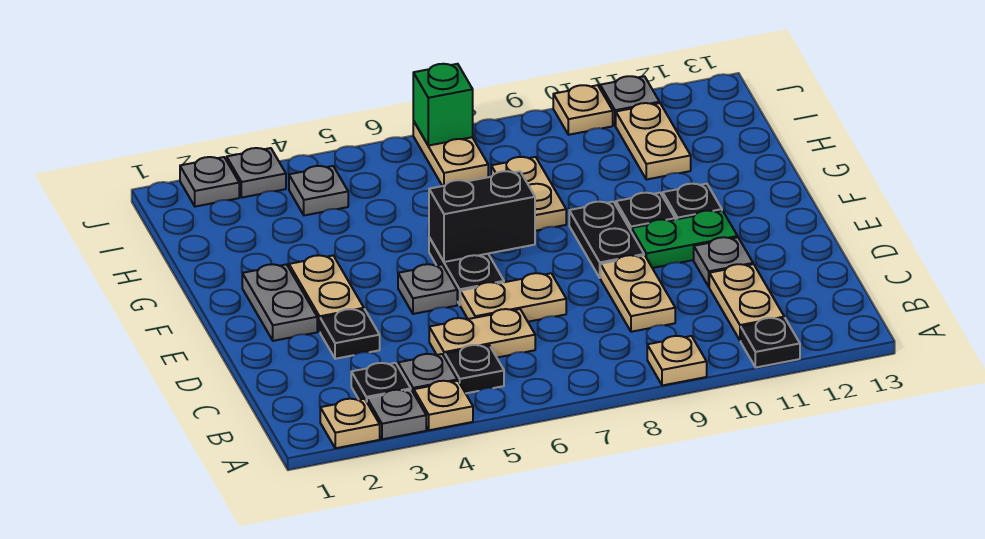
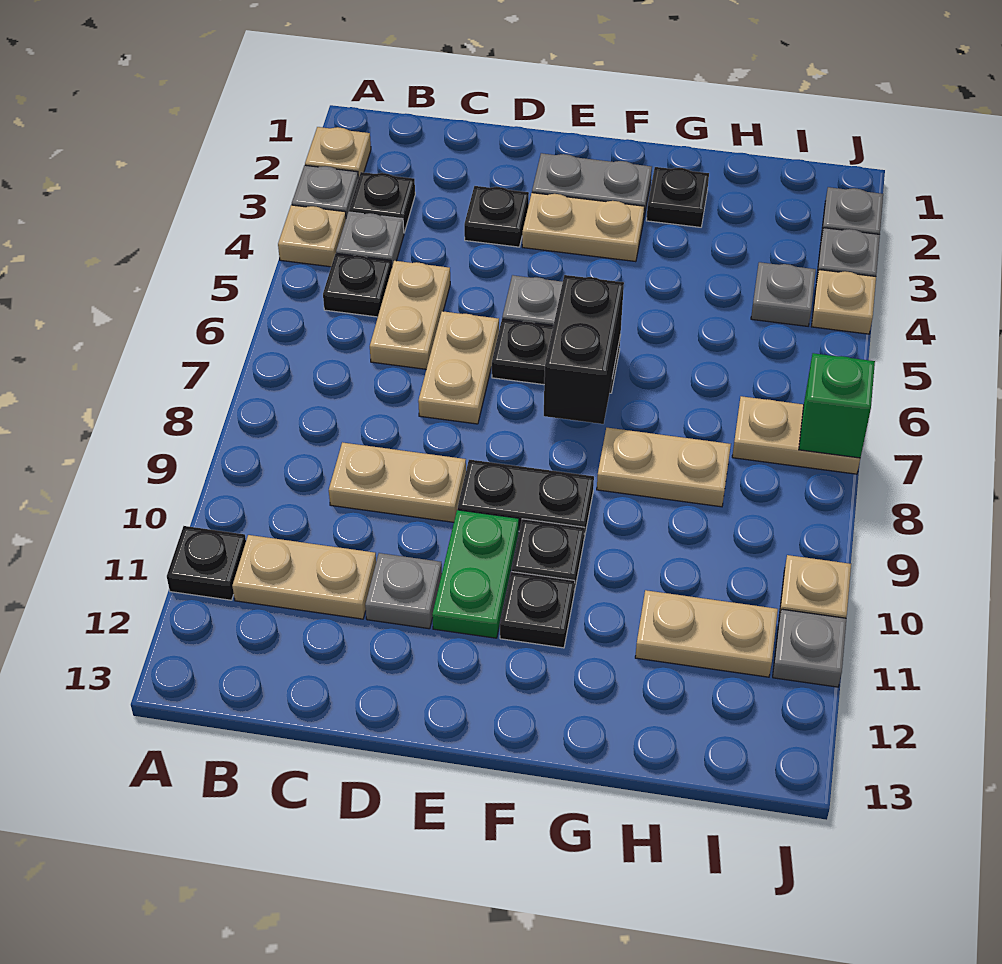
tan plate A9 level 1 -> tan plate J4 level 1
none -> black plate G2 level 1

